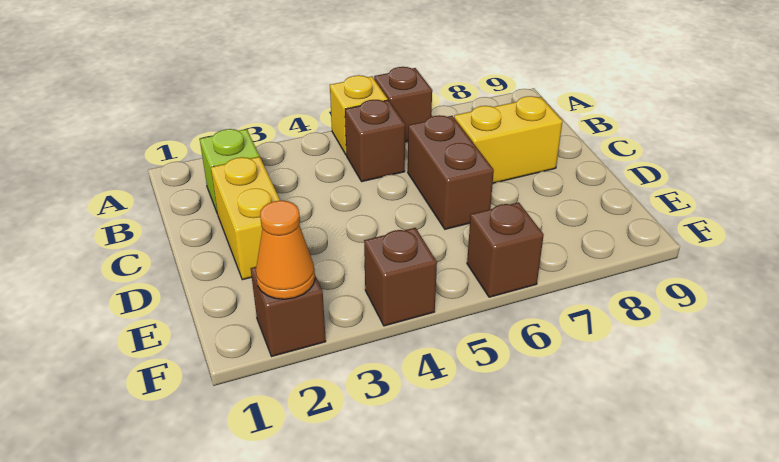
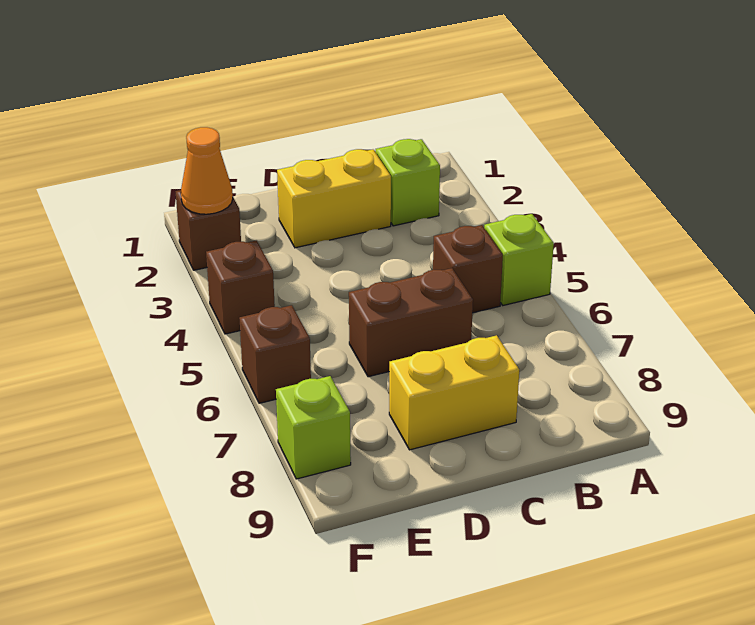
yellow brick A5 level 1 -> lime brick A5 level 1
brown brick A6 level 1 -> none
yellow brick C7:C8 level 1 -> yellow brick C8:D8 level 1
none -> lime brick F8 level 1

